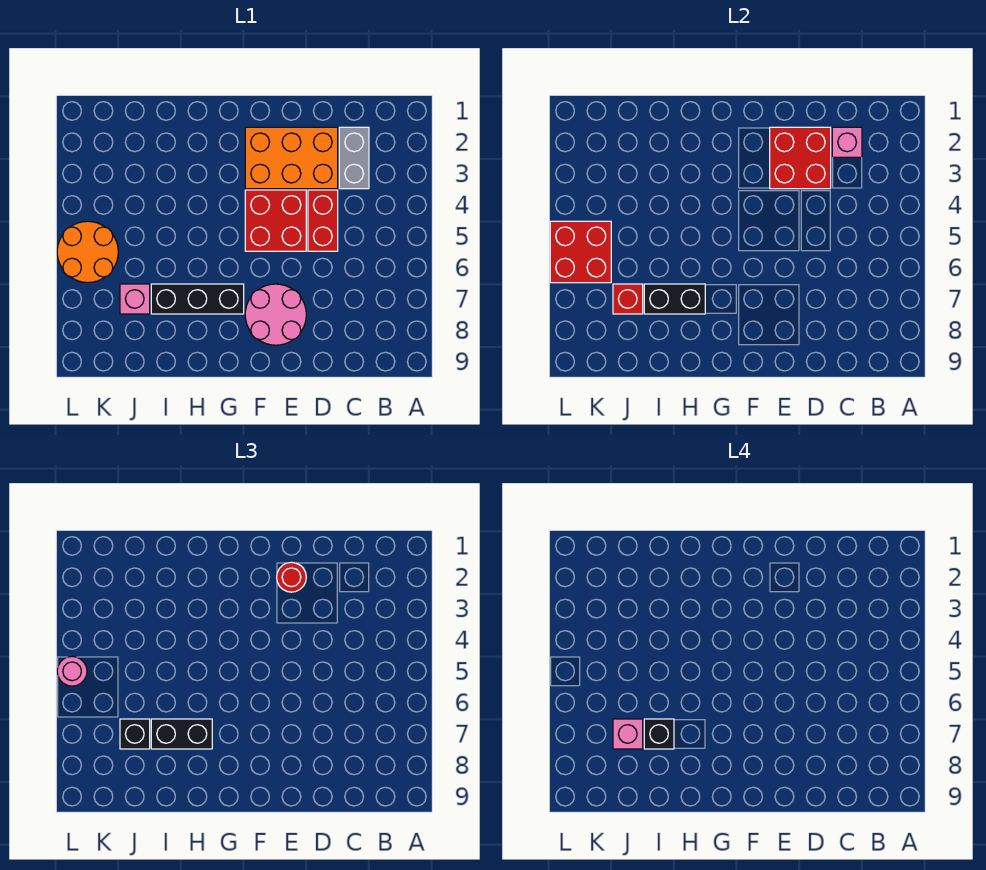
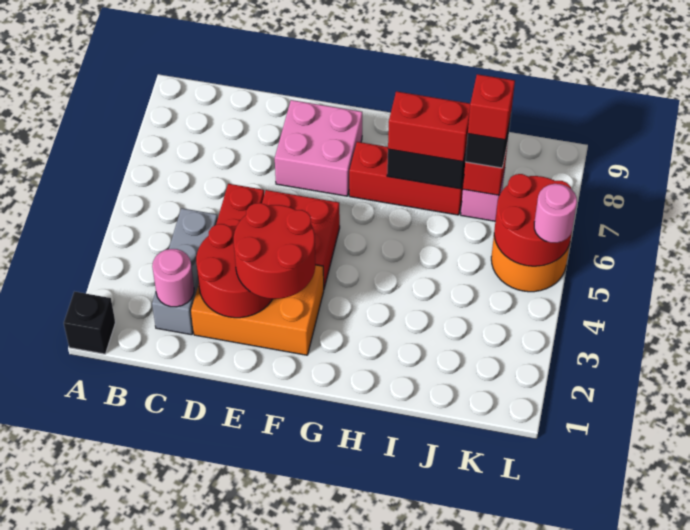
grey brick C2:C3 level 1 -> grey brick C2:C4 level 1
pink brick C2 level 2 -> pink round brick C2 level 2
red brick D2:E3 level 2 -> red round brick D2:E3 level 2
red round brick E2 level 3 -> red round brick E2:F3 level 3
pink round brick E7:F8 level 1 -> pink brick E7:F8 level 1
black brick G7:I7 level 1 -> red brick G7:I7 level 1
black brick H7:I7 level 3 -> red brick H7:I7 level 3
black brick I7 level 4 -> black brick A1 level 1
pink brick J7 level 4 -> red brick J7 level 4
red brick K5:L6 level 2 -> red round brick K5:L6 level 2

